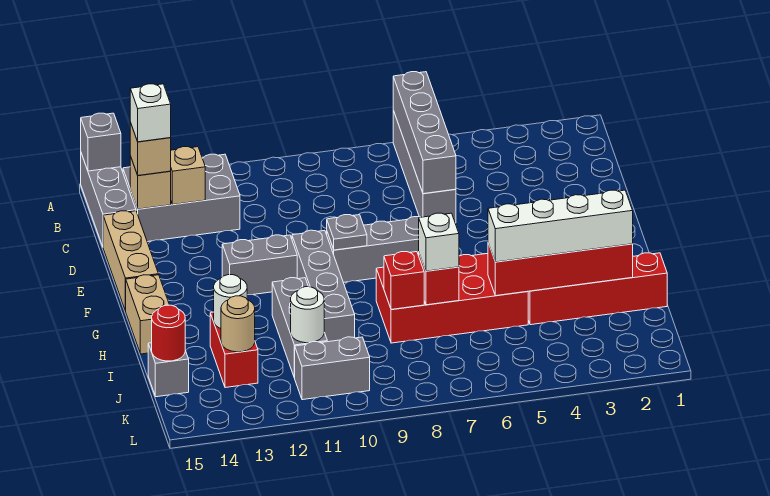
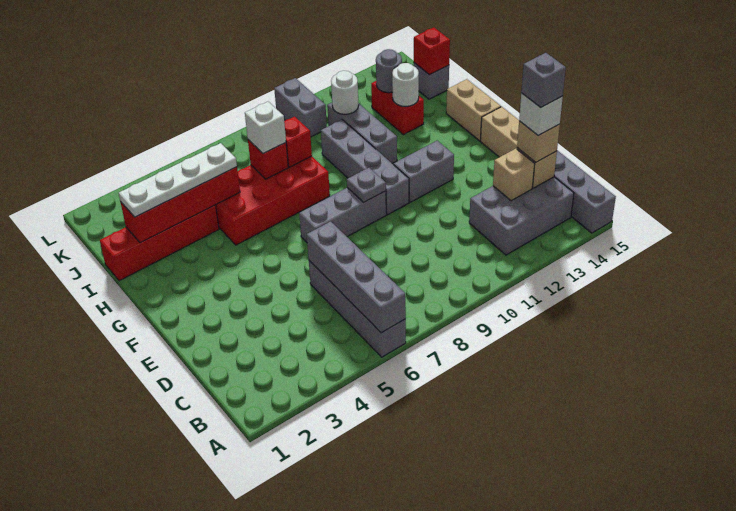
grey brick A15 level 2 -> grey brick C14 level 5
white brick I2:I5 level 3 -> white plate I2:I5 level 3
tan round brick J13 level 2 -> grey round brick J13 level 2
red round brick J15 level 2 -> red brick J15 level 2
grey brick K10:K11 level 1 -> grey brick K10:L10 level 1

